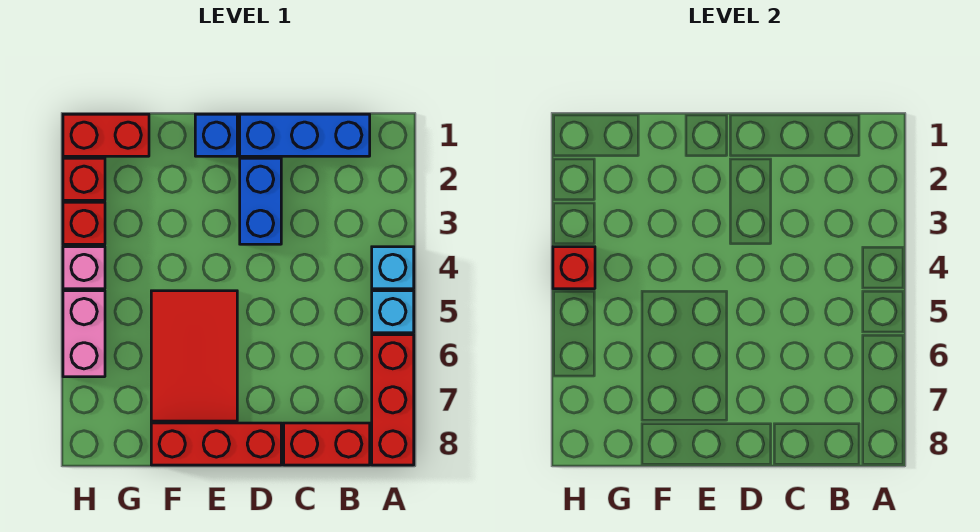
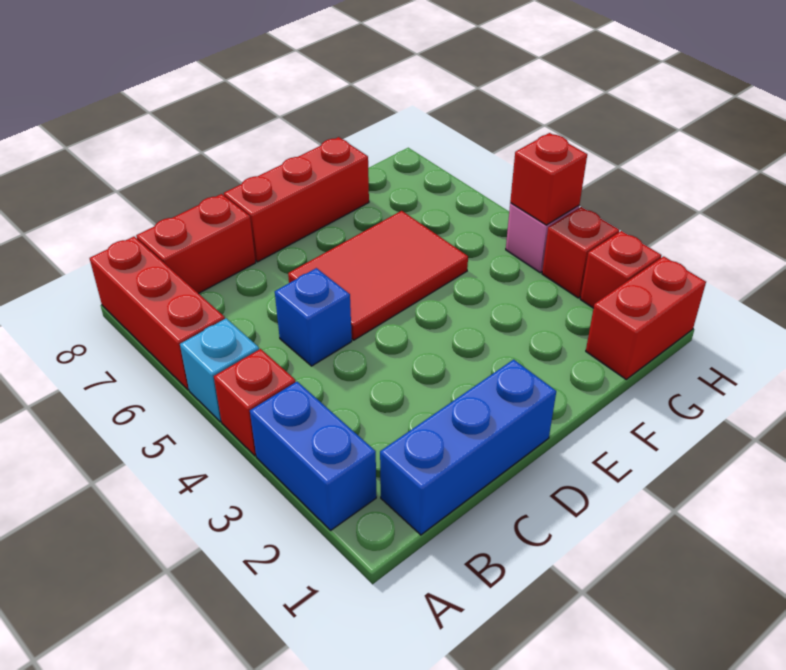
cyan brick A4 level 1 -> red brick A4 level 1
blue brick D2:D3 level 1 -> blue brick A2:A3 level 1
blue brick E1 level 1 -> blue brick C5 level 1
red tile E5:F7 level 1 -> red tile D5:F6 level 1
pink brick H5:H6 level 1 -> none

